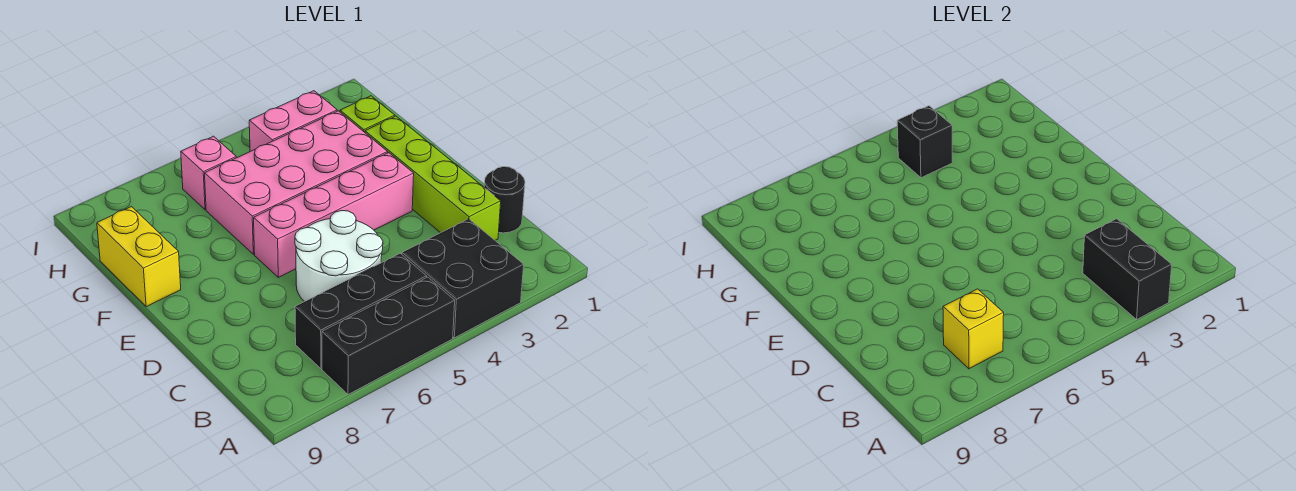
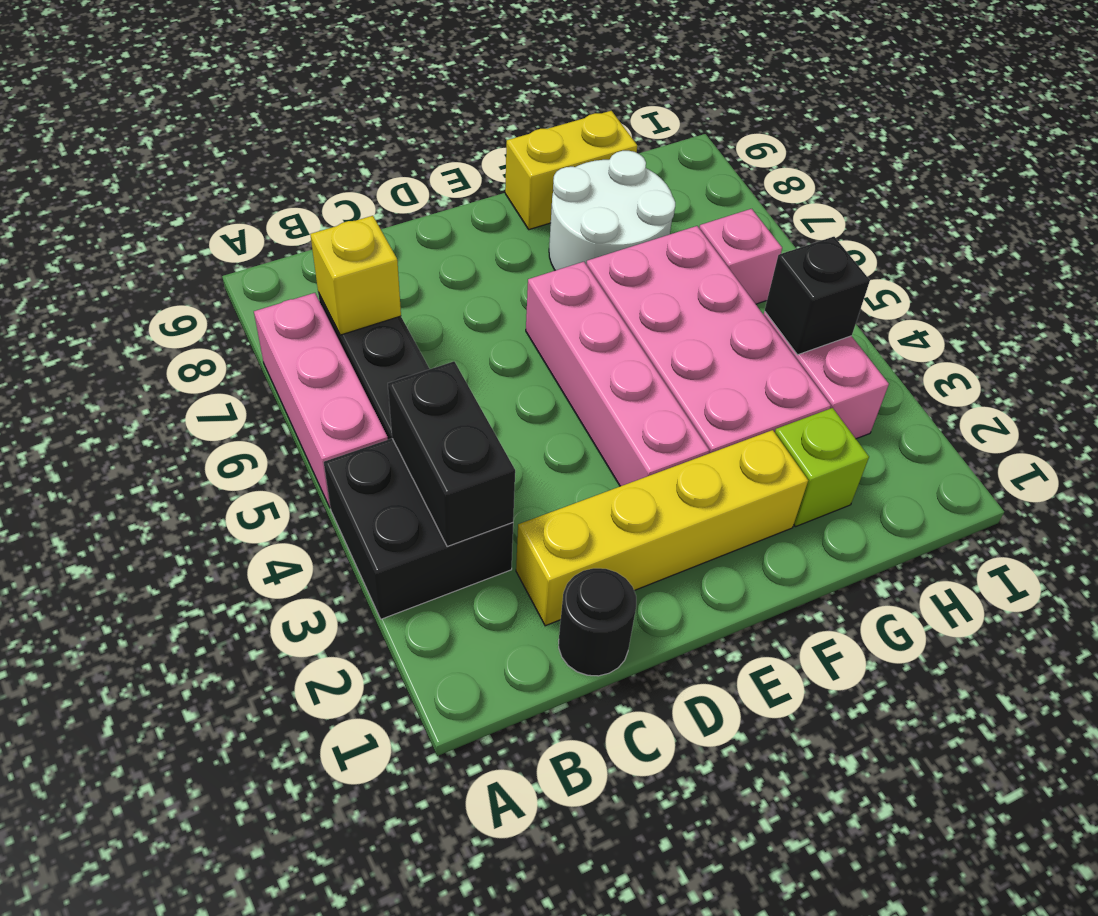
black brick A3:B3 level 2 -> black brick B3:B4 level 2
black brick A5:A7 level 1 -> pink brick A5:A7 level 1
lime brick C2:F2 level 1 -> yellow brick C2:F2 level 1
white round brick C5:D6 level 1 -> white round brick F7:G8 level 1

